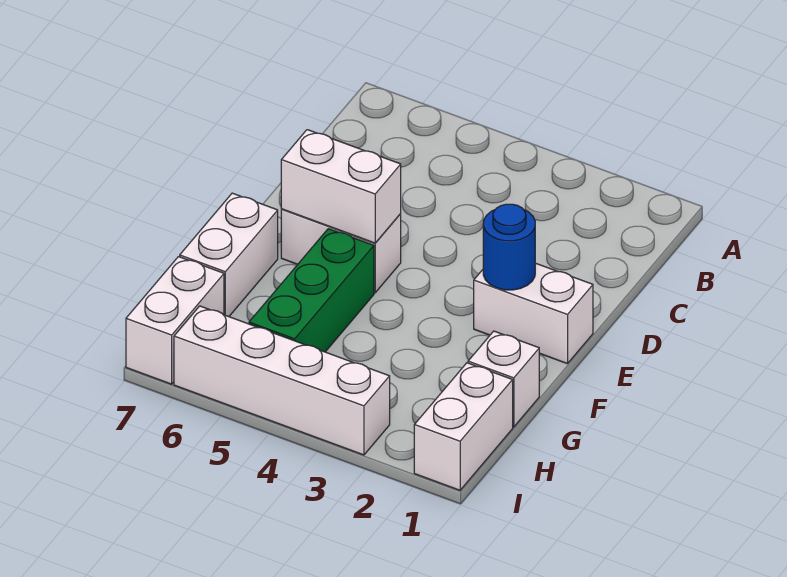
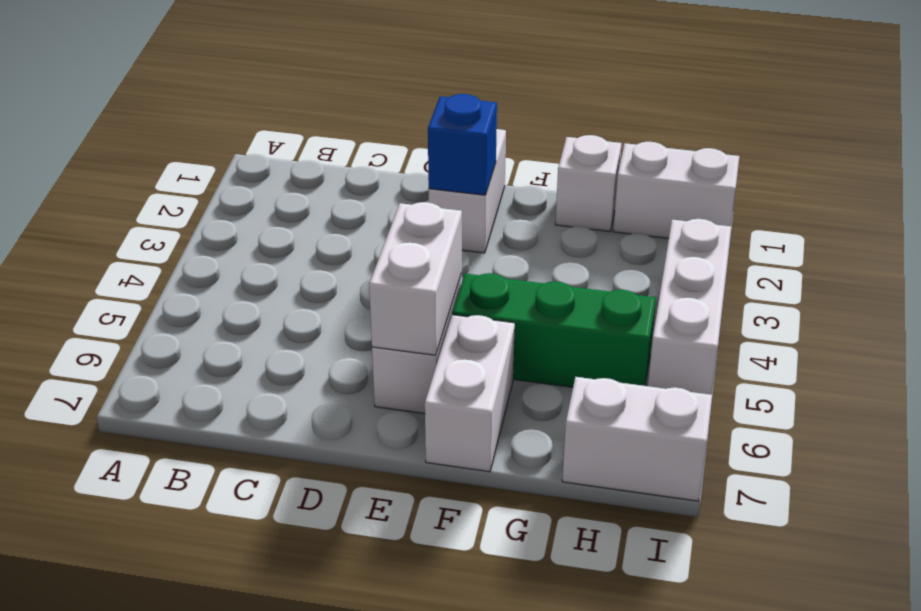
blue round brick E2 level 2 -> blue brick E2 level 2
white brick F7:G7 level 1 -> white brick F6:F7 level 1
white brick I3:I6 level 1 -> white brick I3:I5 level 1

